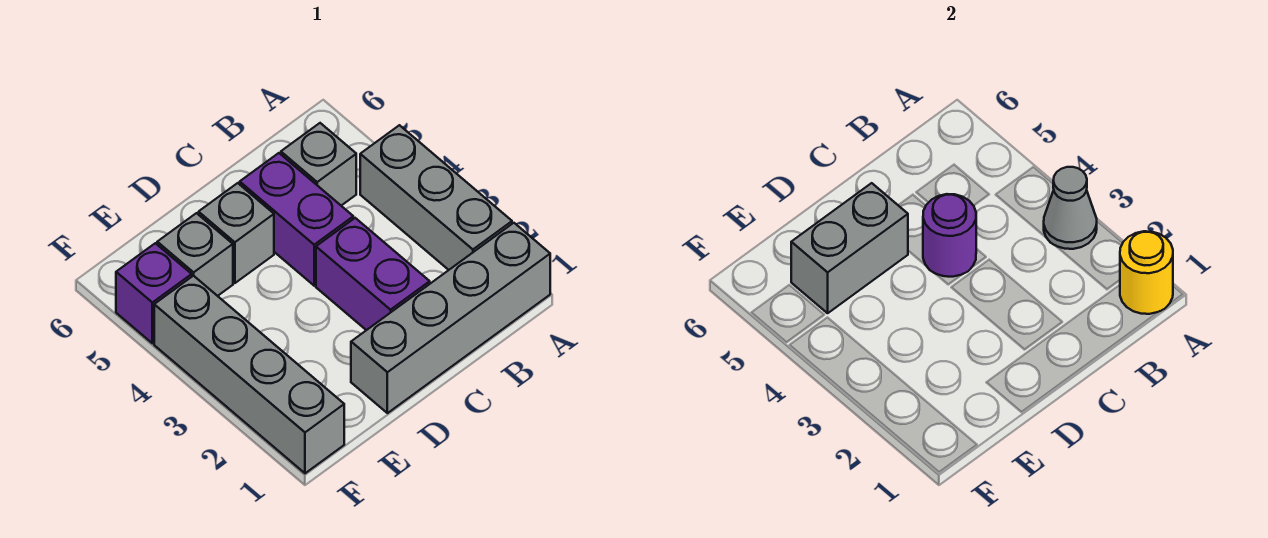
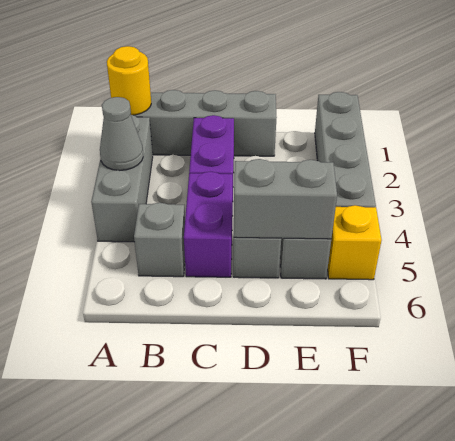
purple round brick C4 level 2 -> none
purple brick F5 level 1 -> yellow brick F5 level 1

